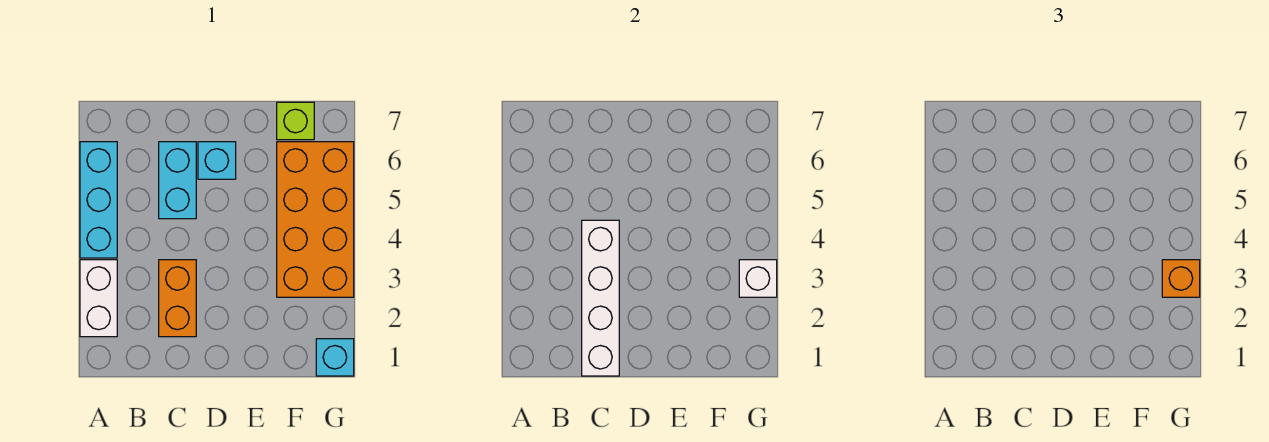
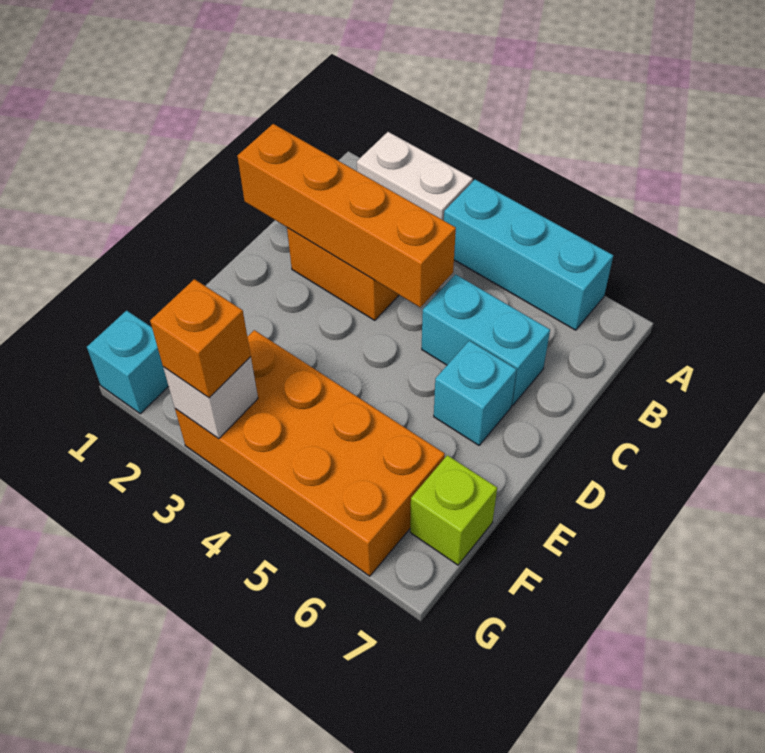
white brick C1:C4 level 2 -> orange brick C1:C4 level 2

